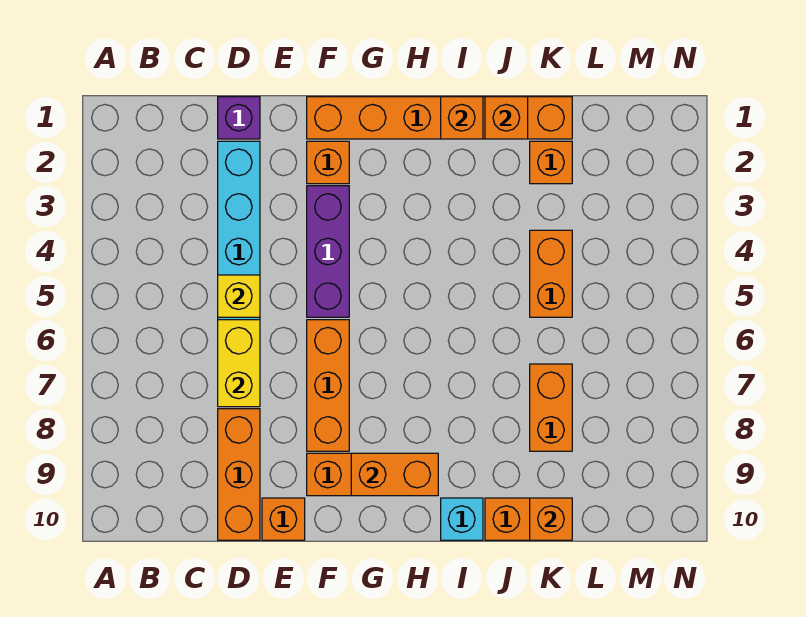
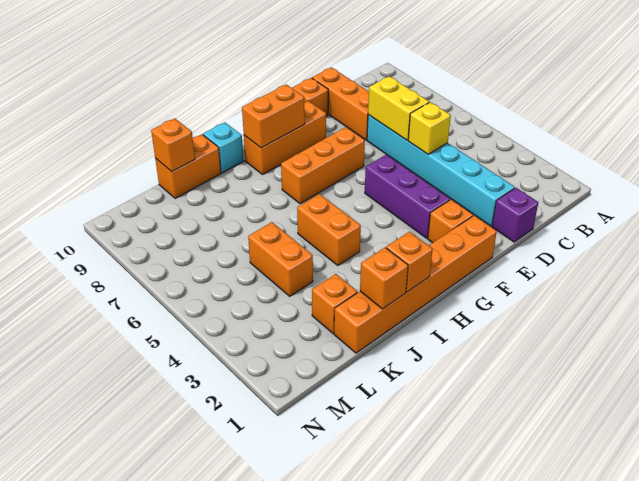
orange brick F6:F8 level 1 -> orange brick F7:H7 level 1
orange brick K7:K8 level 1 -> orange brick I4:I5 level 1

